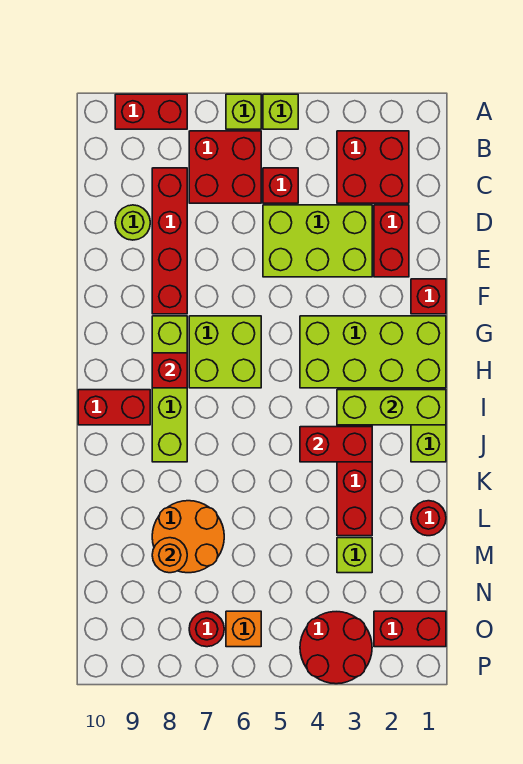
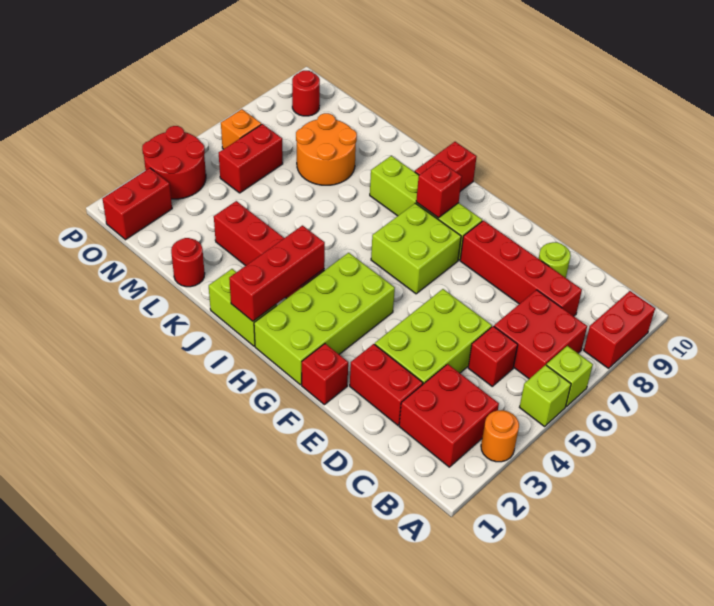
lime brick I1:I3 level 2 -> red brick I1:I3 level 2
red brick J3:J4 level 2 -> red brick N5:N6 level 1
lime brick M3 level 1 -> none
orange round brick M8 level 2 -> orange round brick A3 level 1
red round brick O7 level 1 -> red round brick O9 level 1

